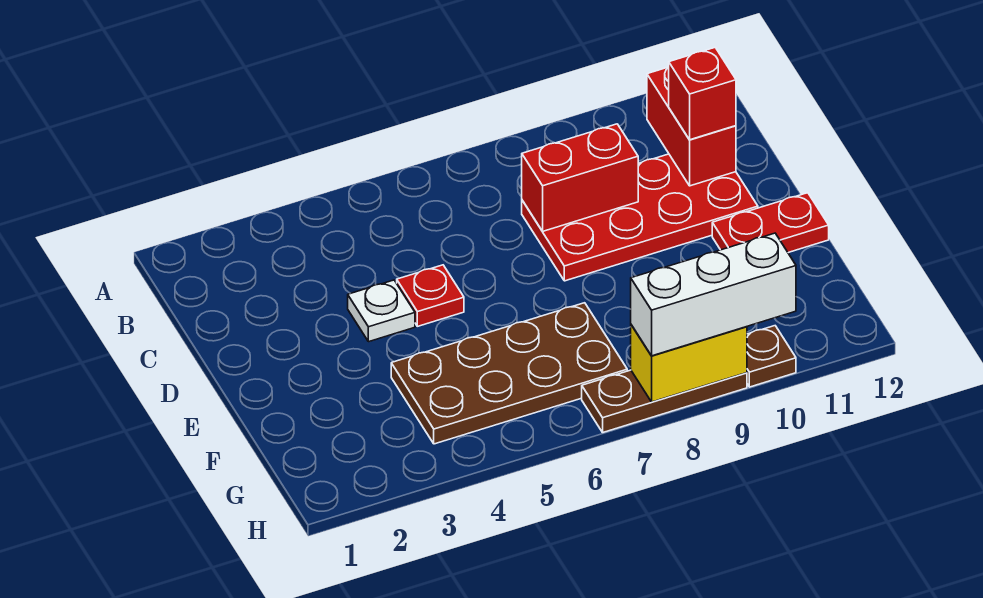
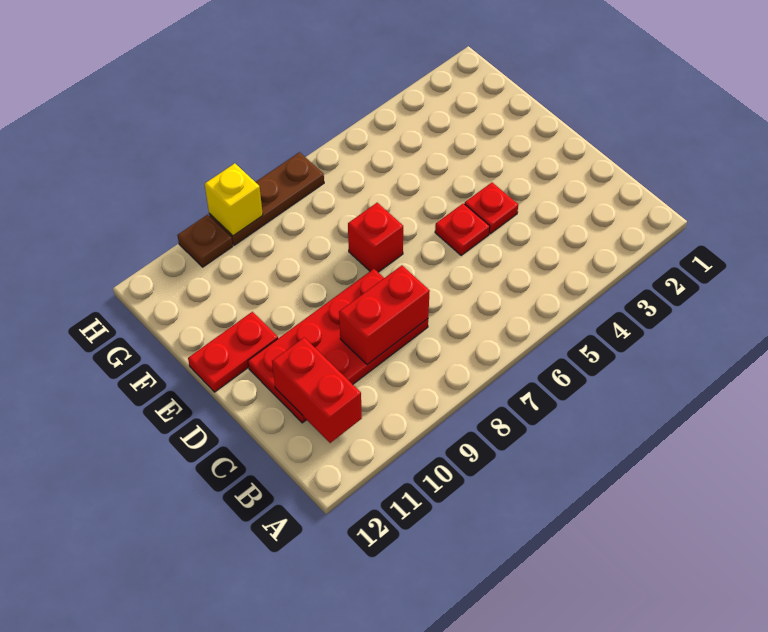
red brick C11 level 3 -> red brick E7 level 1
white plate D4 level 1 -> red plate D4 level 1
brown plate F4:G7 level 1 -> none
yellow brick H8:H9 level 2 -> yellow brick H9 level 2
white brick H8:H10 level 3 -> none

